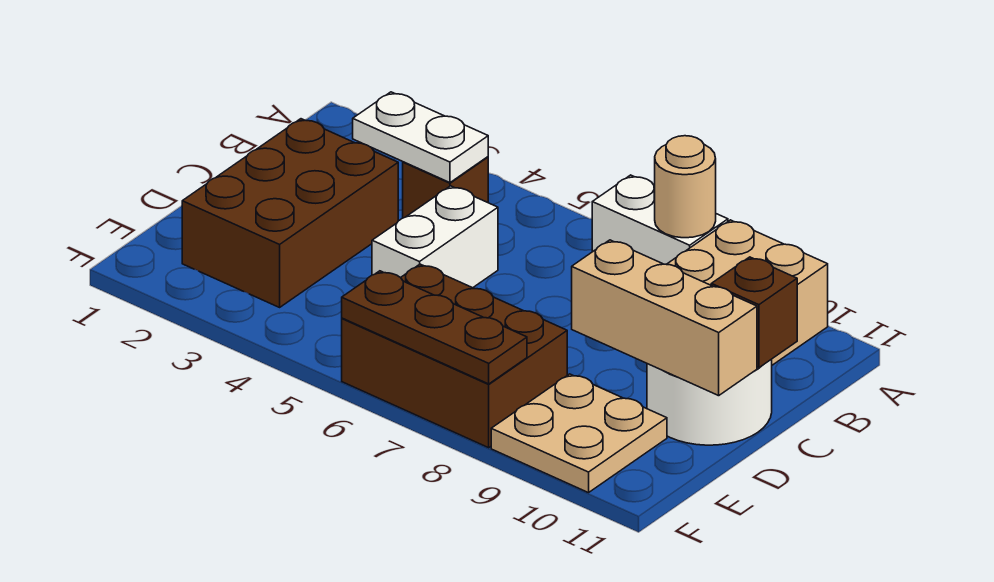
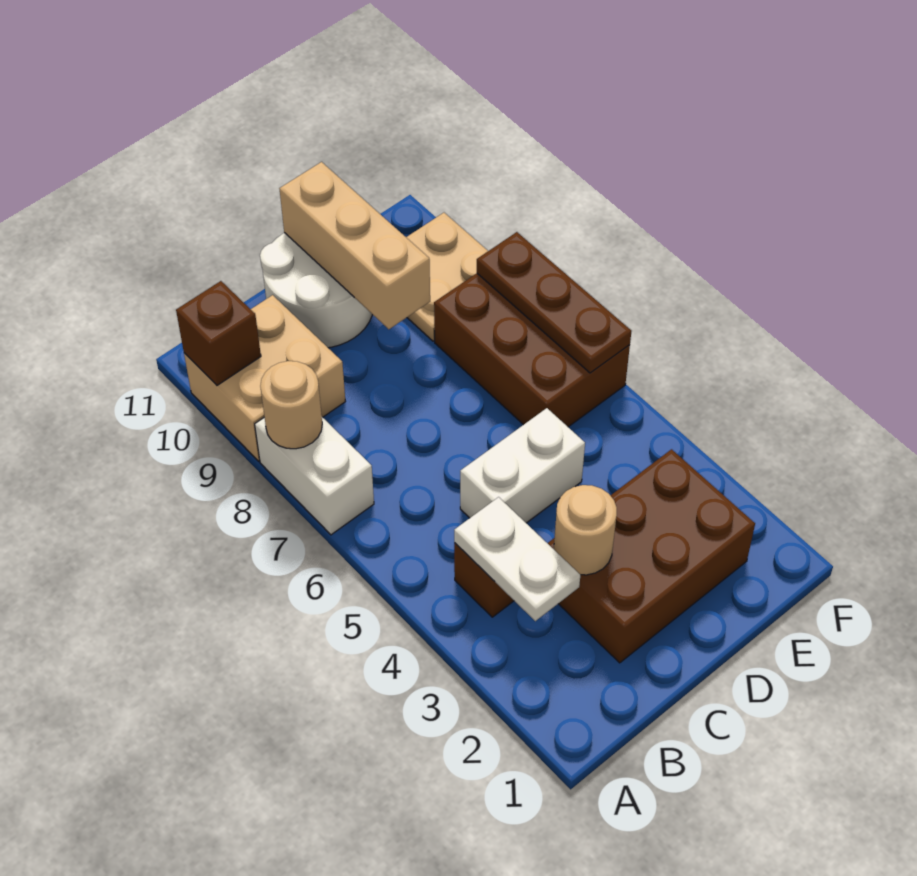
none -> tan round brick C3 level 2
brown brick C11 level 2 -> brown brick A10 level 2

